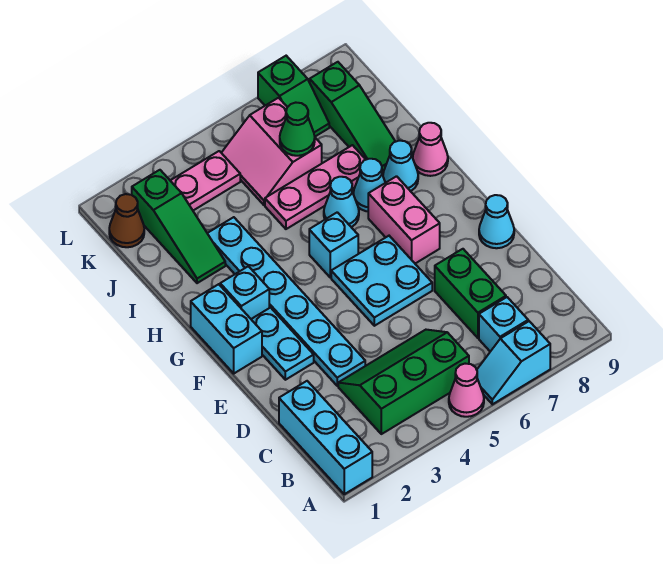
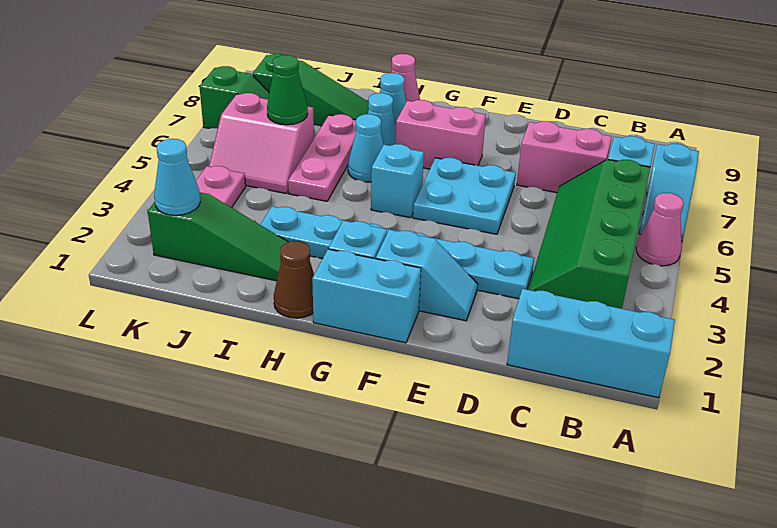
green slope B3:C5 level 1 top B -> green slope B3:C6 level 1 top B
green brick C7:D7 level 1 -> pink brick C7:D7 level 1
cyan plate E2:F2 level 1 -> cyan slope E2:F2 level 1 top F
cyan cone E9 level 1 -> cyan cone K2 level 2
brown cone K1 level 1 -> brown cone H1 level 1

